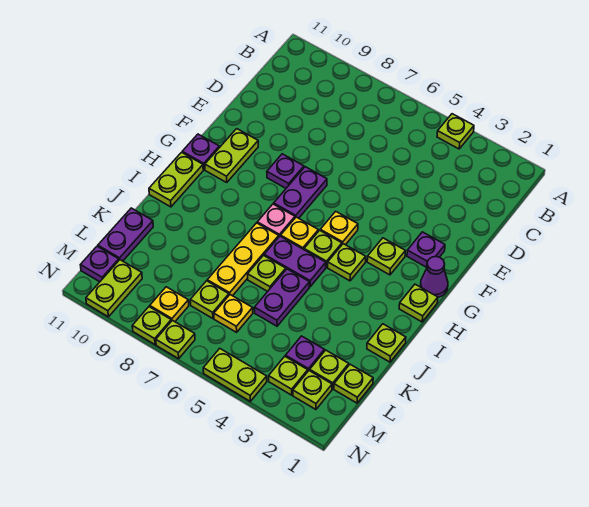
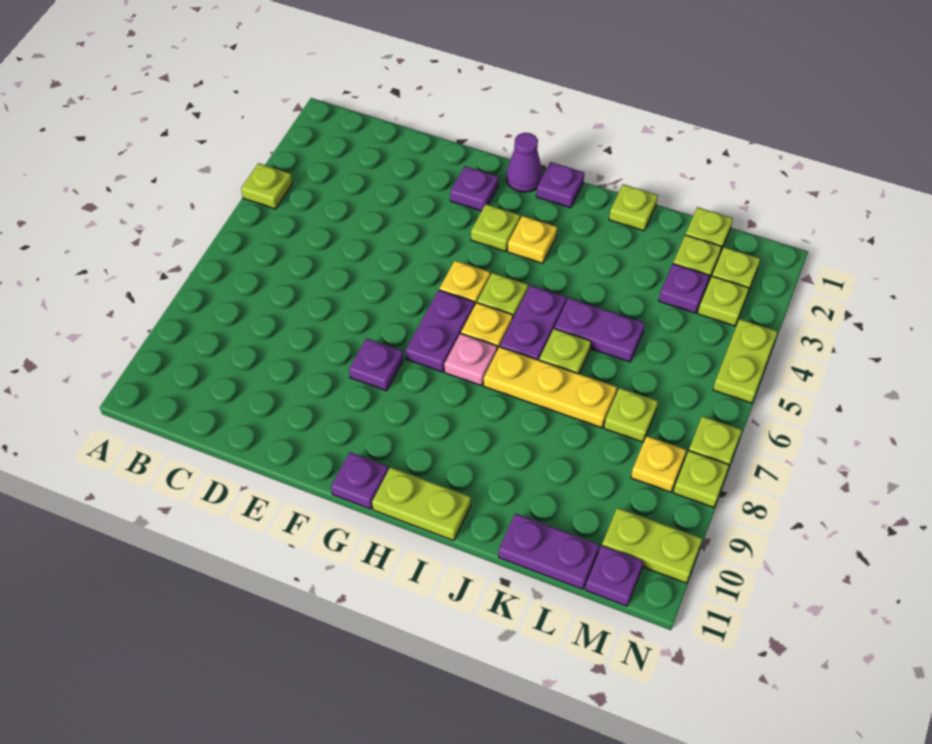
purple plate F7:G7 level 1 -> purple plate G6:G7 level 1
lime plate F10:G10 level 1 -> none
lime plate H1 level 1 -> purple plate H1 level 1
lime plate H4 level 1 -> none
yellow plate L6 level 1 -> yellow plate H3 level 1

